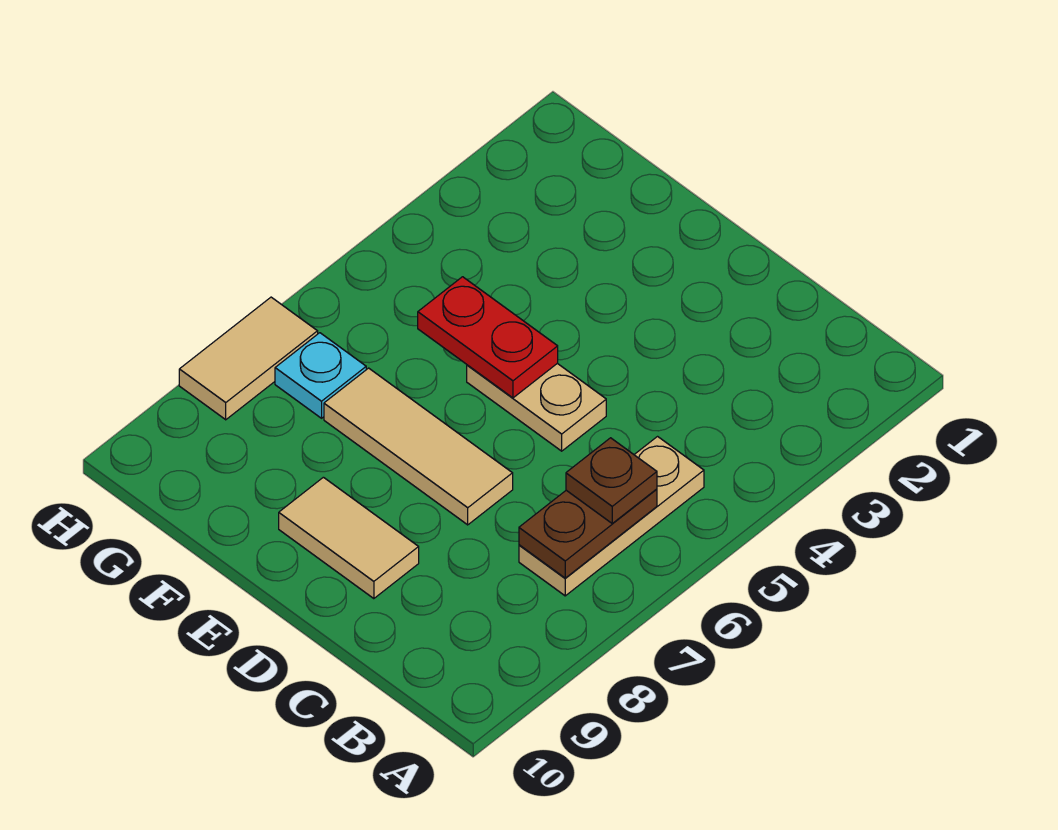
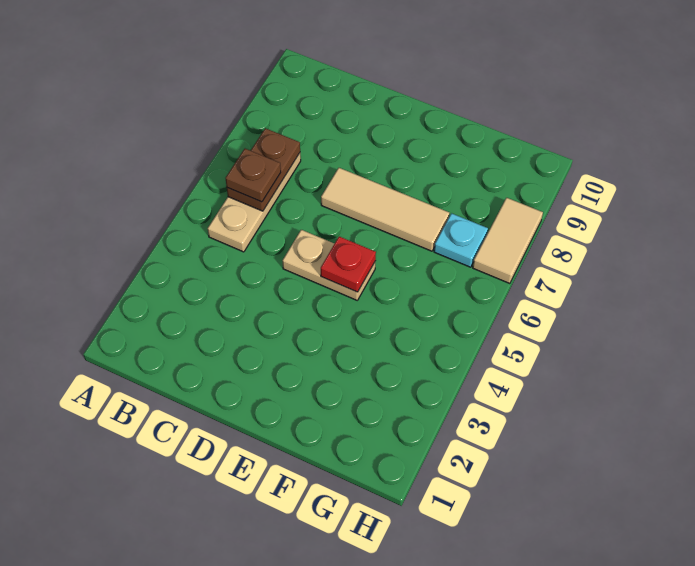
tan tile D9:E9 level 1 -> none
red plate E5:F5 level 2 -> red plate E5 level 2

